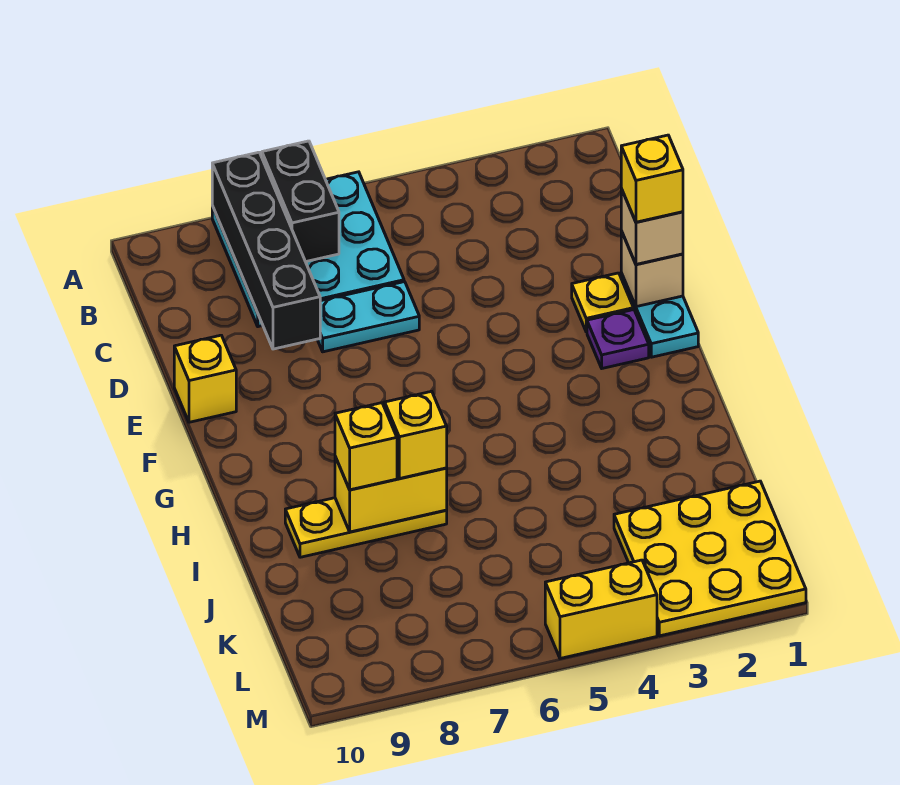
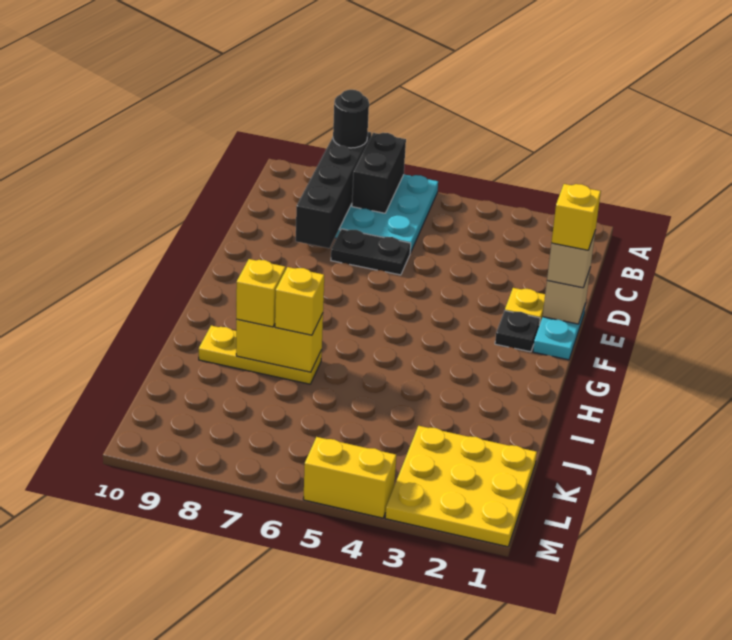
none -> black round brick A8 level 3
cyan plate D6:D7 level 1 -> black plate D6:D7 level 1
yellow brick E10 level 1 -> none
purple plate F2 level 1 -> black plate F2 level 1

